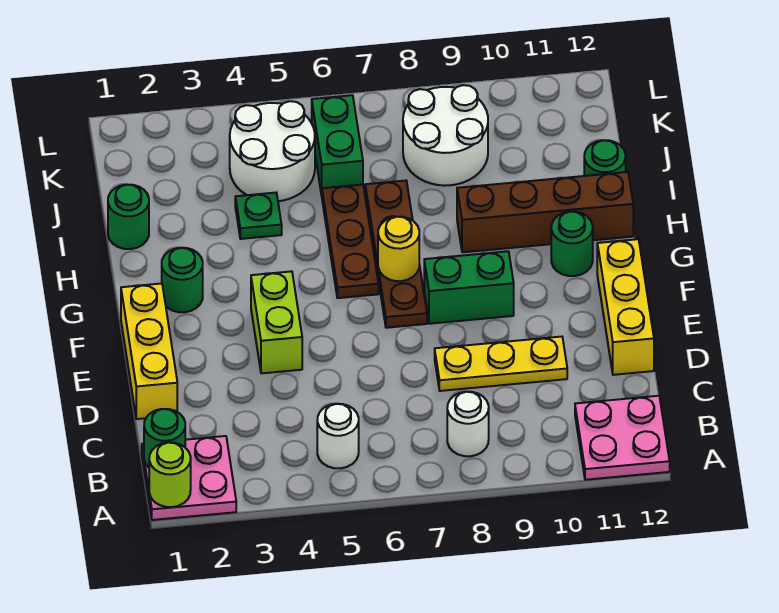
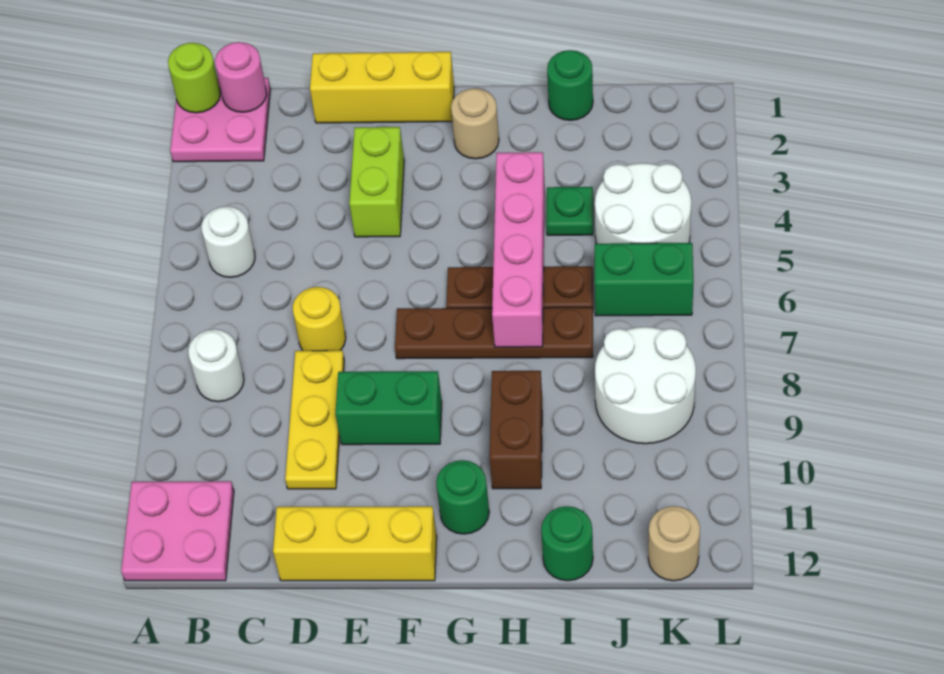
green round brick B1 level 2 -> pink round brick B1 level 2
lime brick E4:F4 level 1 -> lime brick E3:E4 level 1
green brick F8:F9 level 1 -> green brick E9:F9 level 1
green round brick G2 level 1 -> tan round brick G2 level 1
yellow round brick G7 level 2 -> yellow round brick D7 level 1
none -> pink brick H4:H7 level 2
brown brick H9:H12 level 1 -> brown brick H9:H10 level 1
none -> tan round brick K12 level 1

